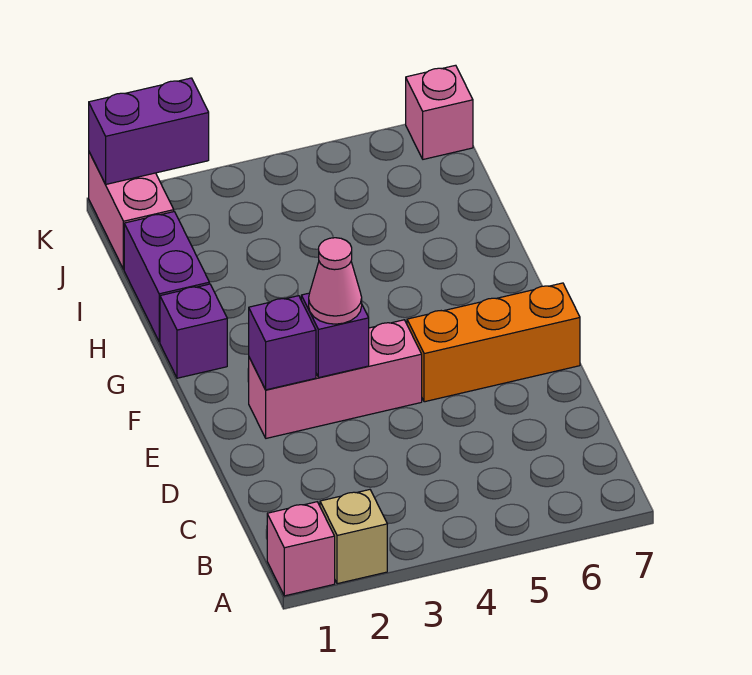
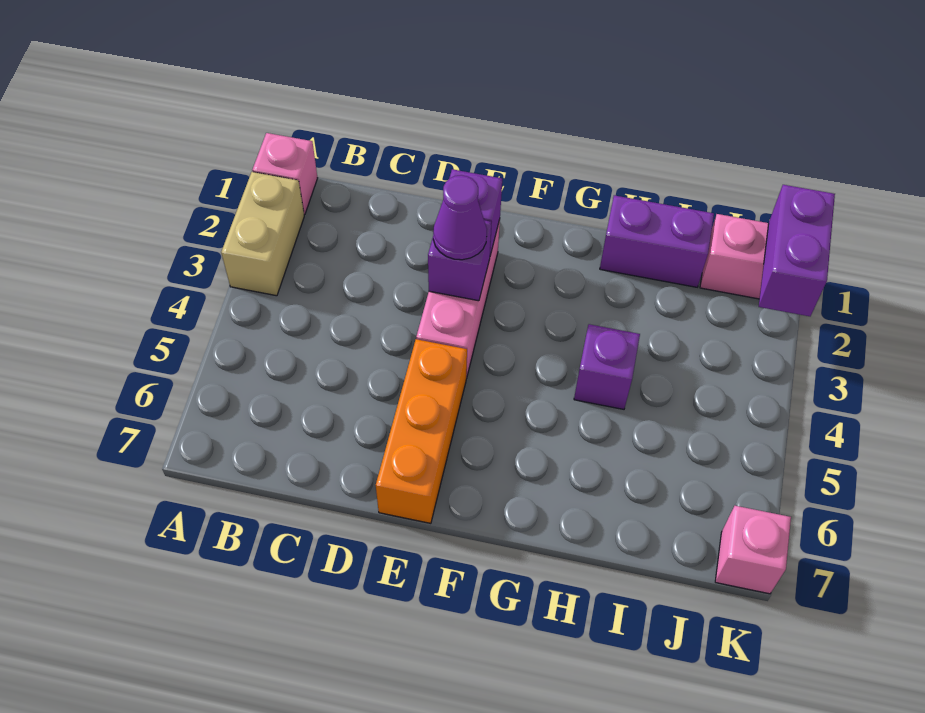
tan brick A2 level 1 -> tan brick A2:A3 level 1
pink cone E3 level 3 -> purple cone E3 level 3
purple brick G1 level 1 -> purple brick H4 level 1

